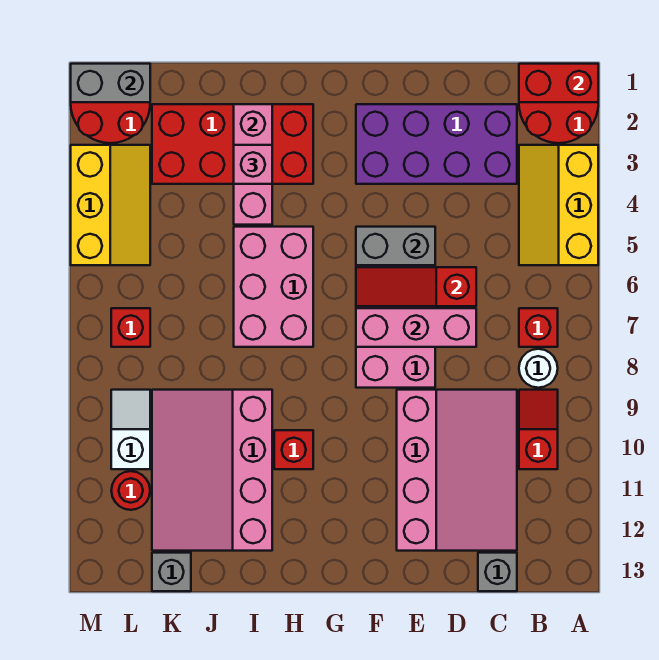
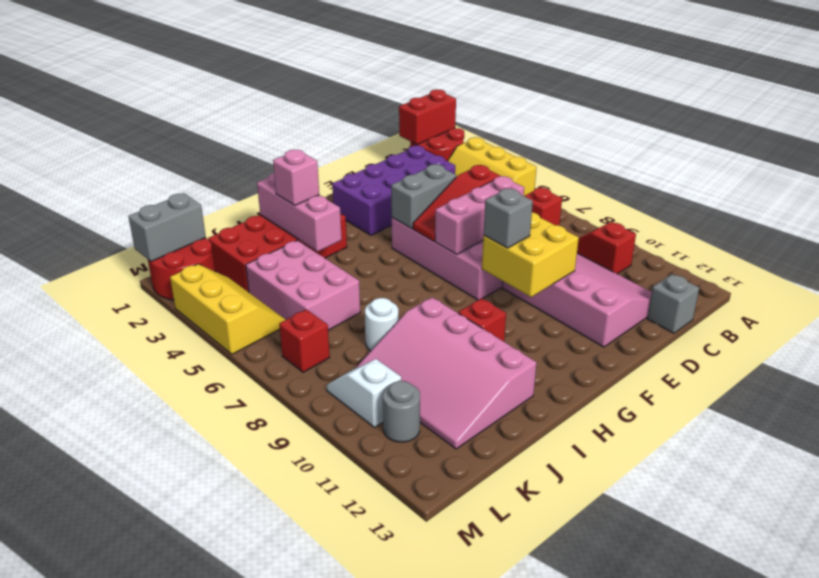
white round brick B8 level 1 -> white round brick J8 level 1
none -> yellow brick E9:F10 level 2
pink brick H5:I7 level 1 -> pink brick J4:K6 level 1
grey brick K13 level 1 -> grey brick F9 level 3
red round brick L11 level 1 -> grey round brick L11 level 1

